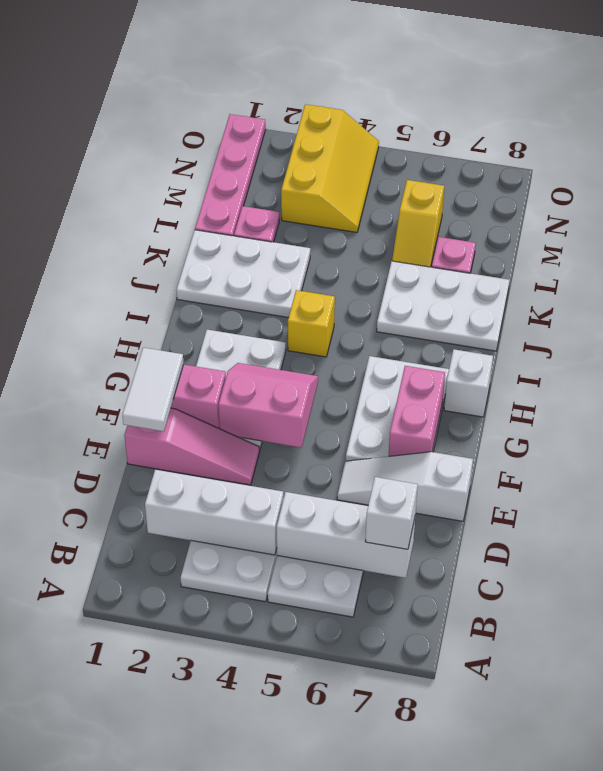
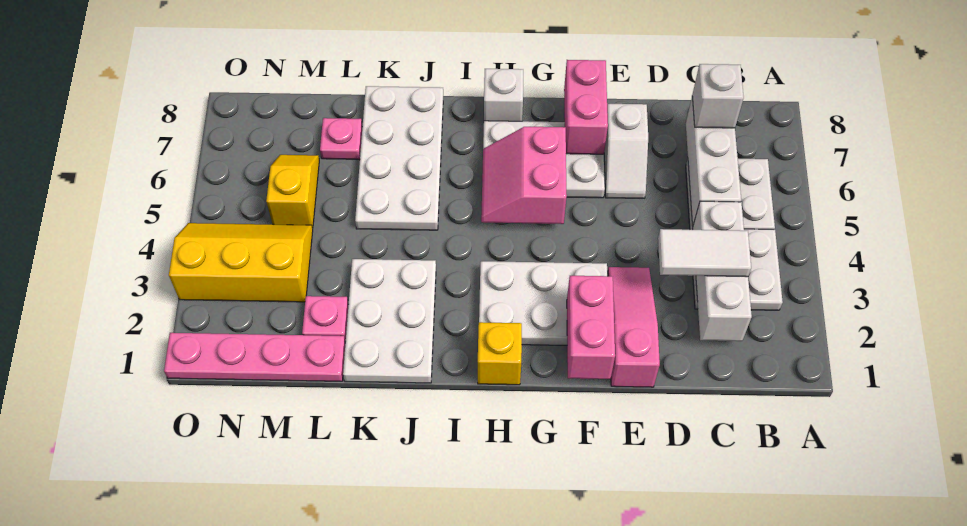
white tile E1:F1 level 3 -> white tile C3:D3 level 3
white slope E6:E8 level 1 top 8 -> white slope E6:E7 level 1 top 7
pink slope F3:G4 level 2 top F -> pink slope G5:H6 level 2 top G
pink brick F7:G7 level 2 -> pink brick F7:F8 level 2
yellow brick I4 level 1 -> yellow brick H1 level 1
white plate J6:K8 level 1 -> white plate J5:K8 level 1
yellow slope L6:M6 level 1 top M -> yellow slope M5:M6 level 1 top 5

